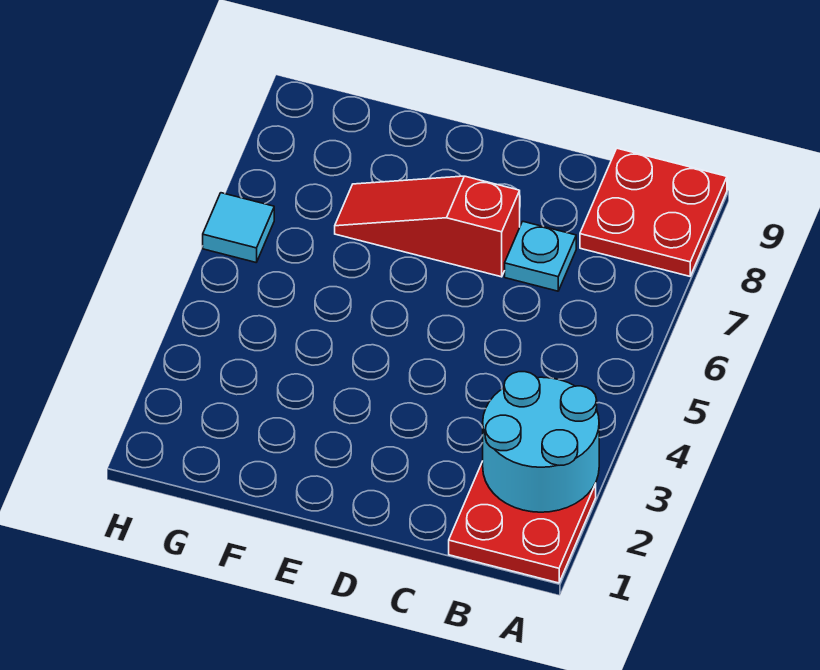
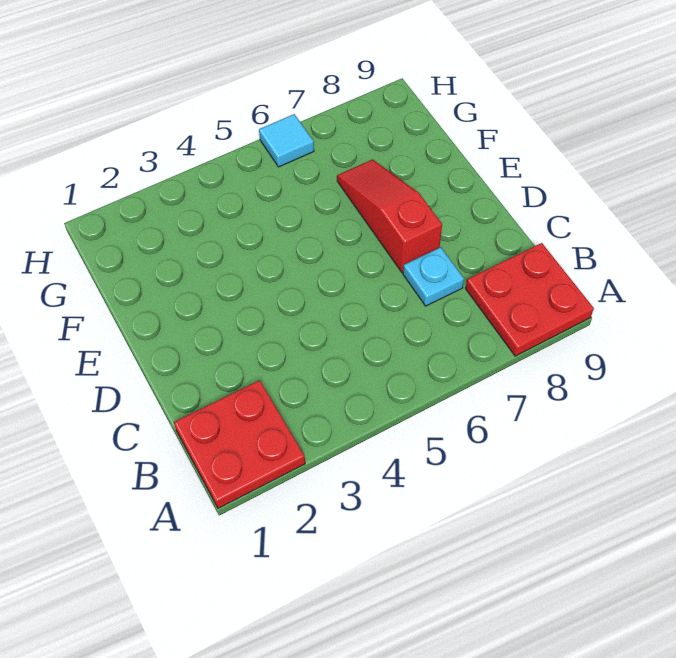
cyan round brick A2:B3 level 2 -> none

